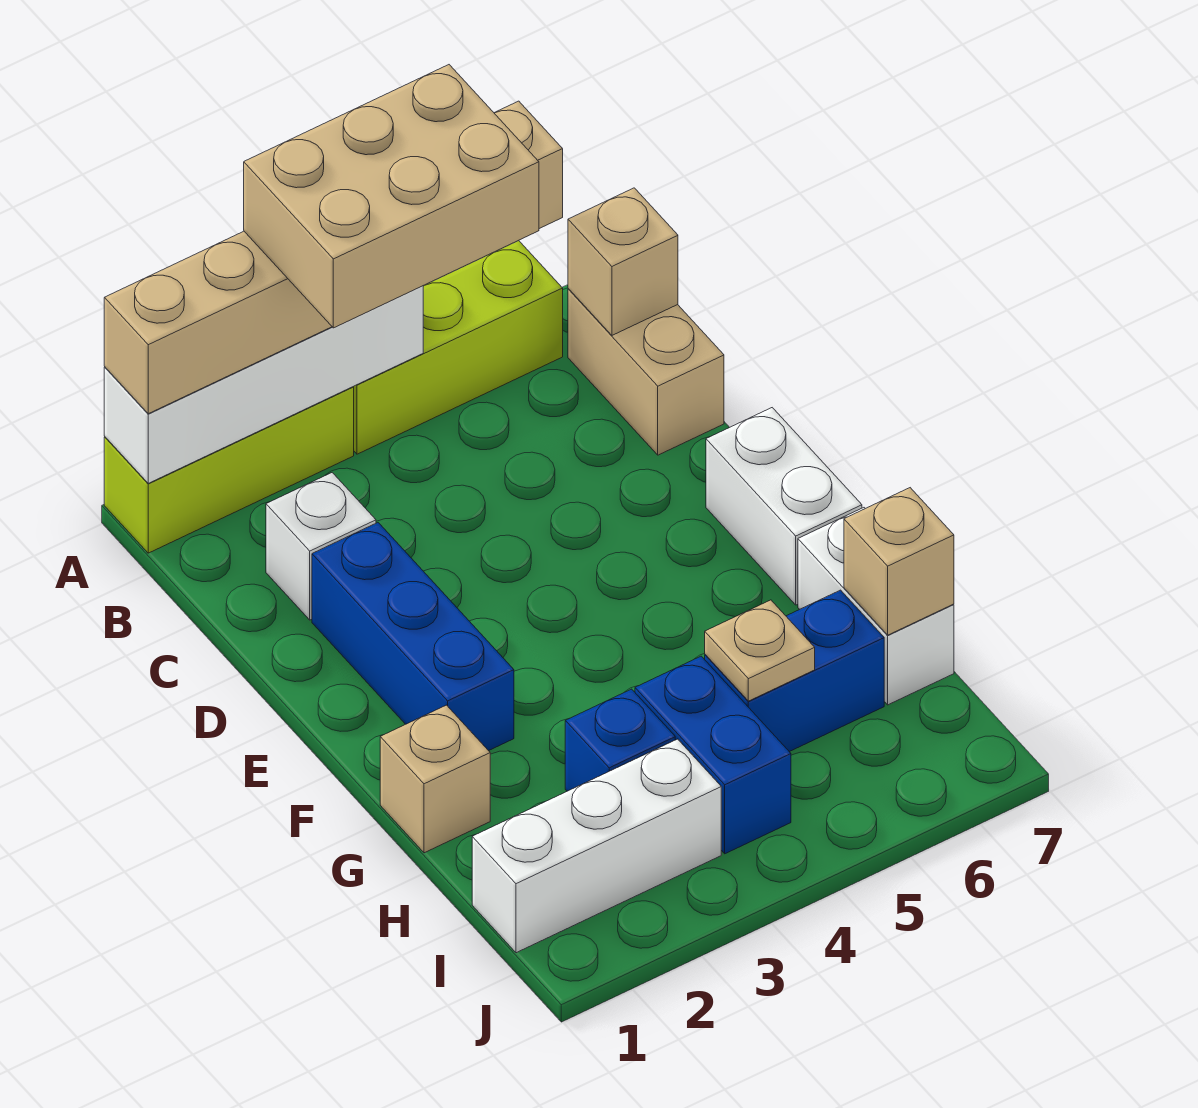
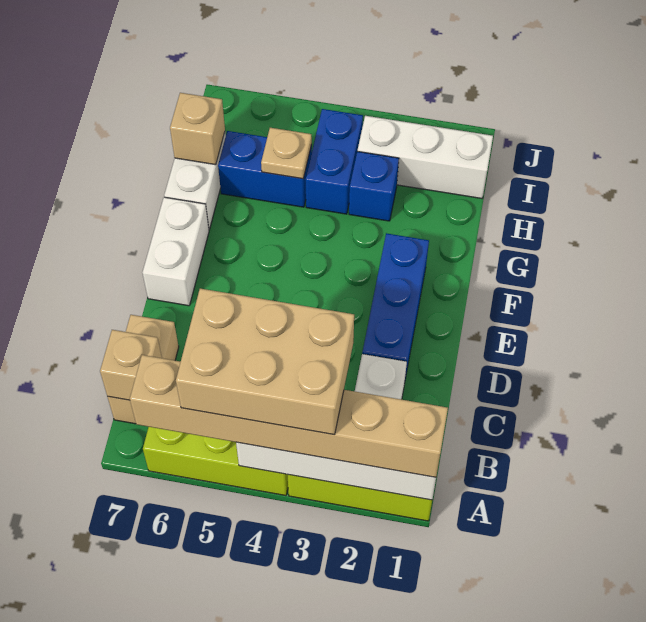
tan brick G1 level 1 -> none

